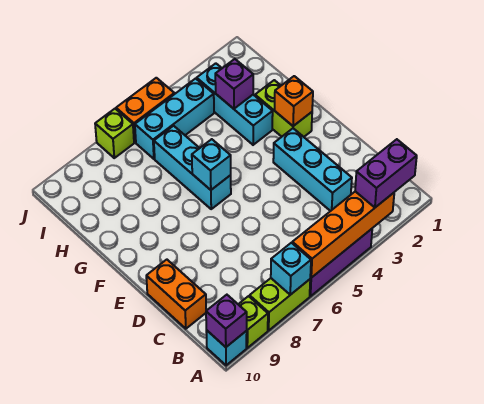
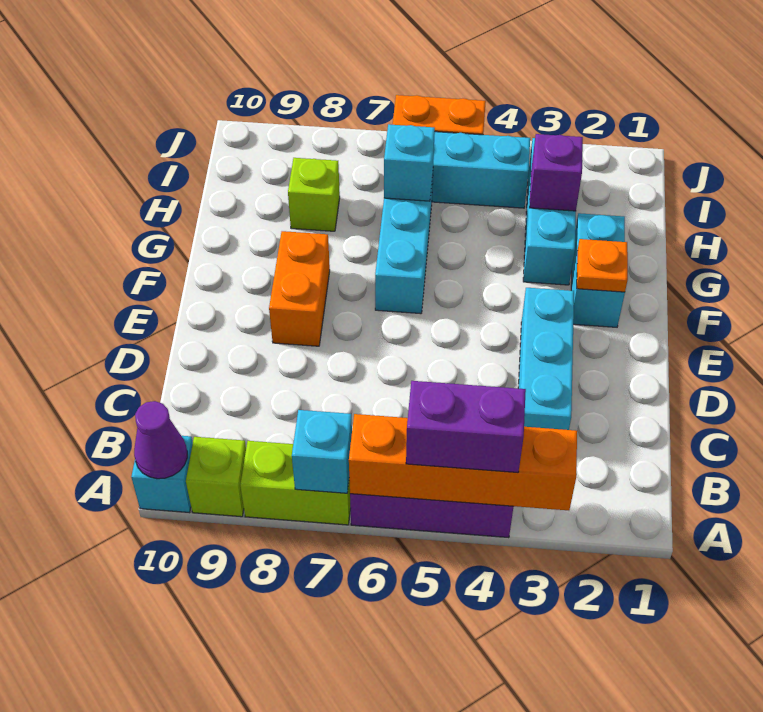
purple brick A2:A3 level 3 -> purple brick A4:A5 level 3
purple brick A10 level 2 -> purple cone A10 level 2
orange brick C10:D10 level 1 -> orange brick E8:F8 level 1
lime brick F2:G2 level 1 -> cyan brick F2:G2 level 1
orange brick F2 level 2 -> orange plate F2 level 2
cyan brick F6 level 2 -> cyan brick H6 level 2
lime brick J7 level 1 -> lime brick H8 level 1

